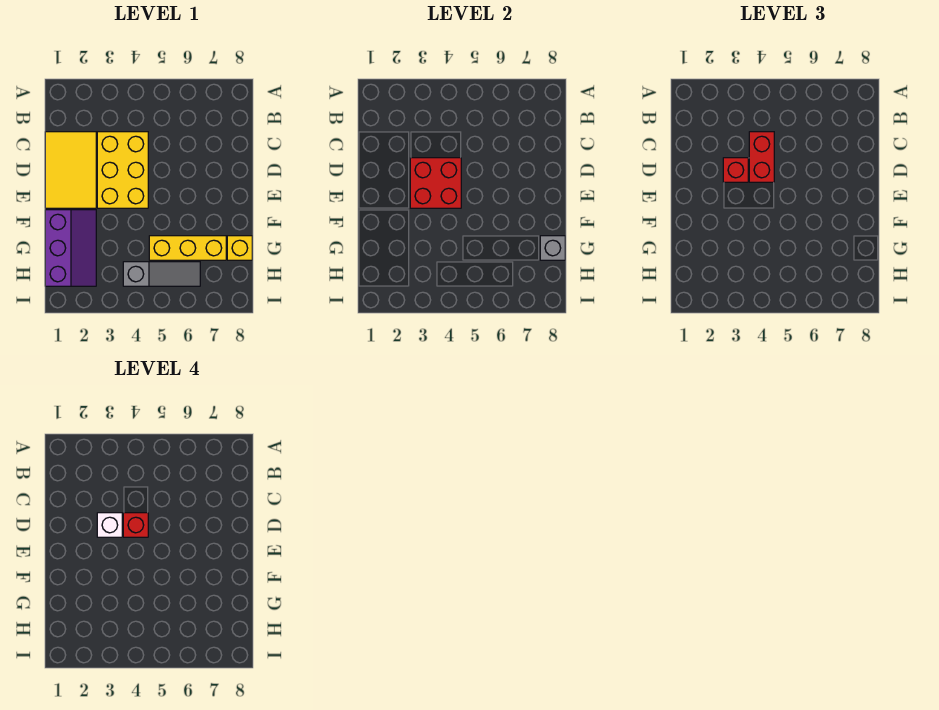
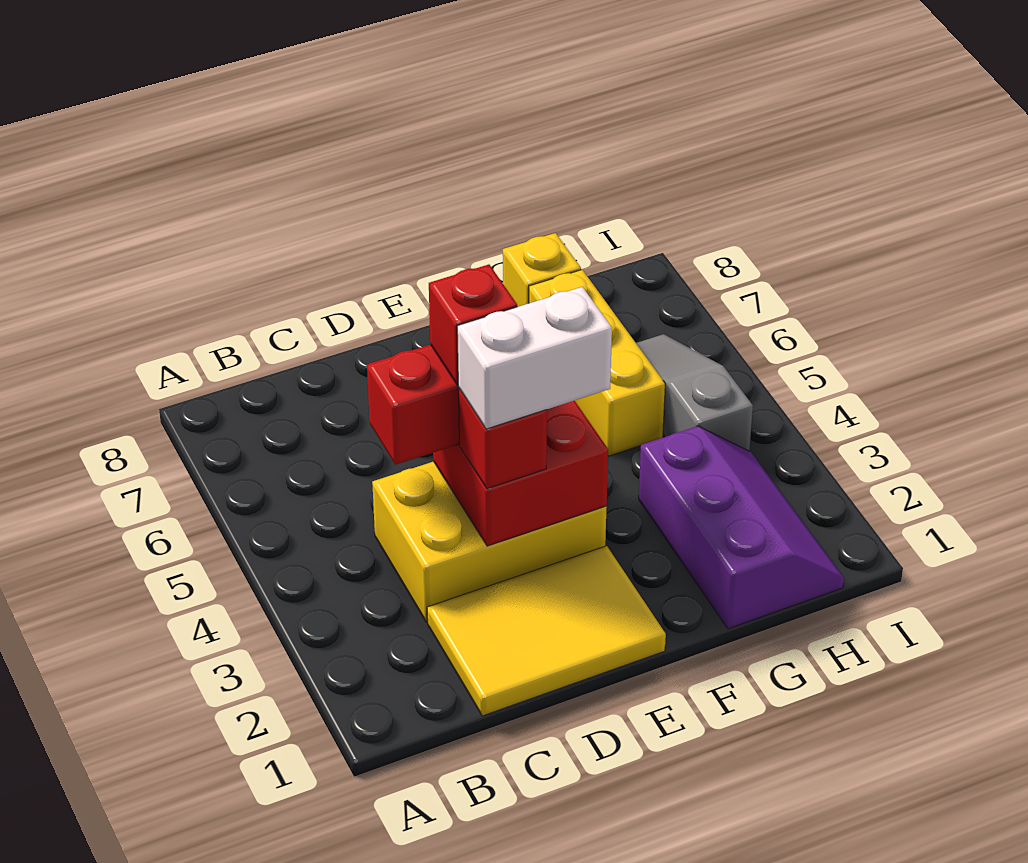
white brick D3 level 4 -> white brick D3:E3 level 4
purple slope F1:H2 level 1 top 1 -> purple slope G1:H3 level 1 top G
grey brick G8 level 2 -> none

